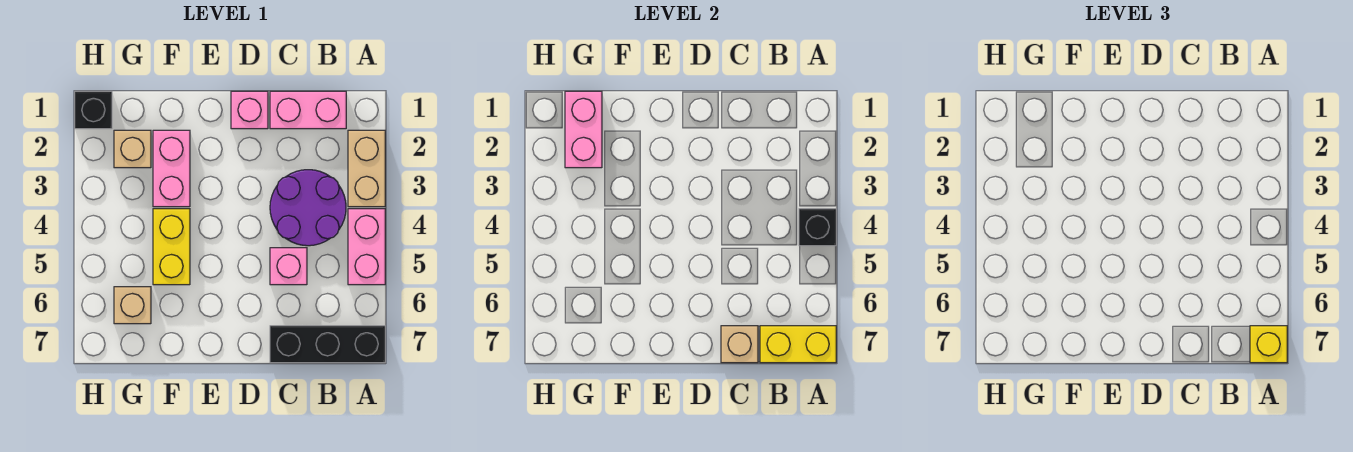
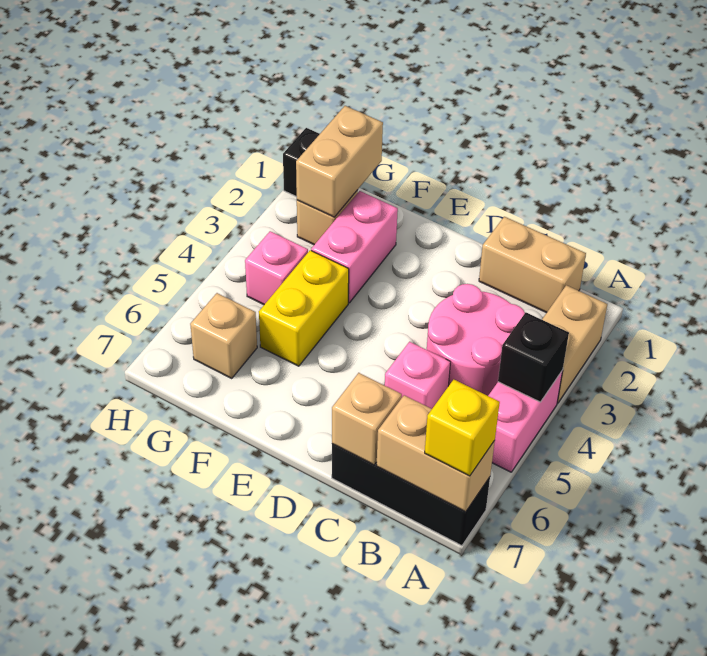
yellow brick A7:B7 level 2 -> tan brick A7:B7 level 2
pink brick B1:C1 level 1 -> tan brick B1:C1 level 1
purple round brick B3:C4 level 1 -> pink round brick B3:C4 level 1
pink brick D1 level 1 -> pink brick G4 level 1
pink brick G1:G2 level 2 -> tan brick G1:G2 level 2

